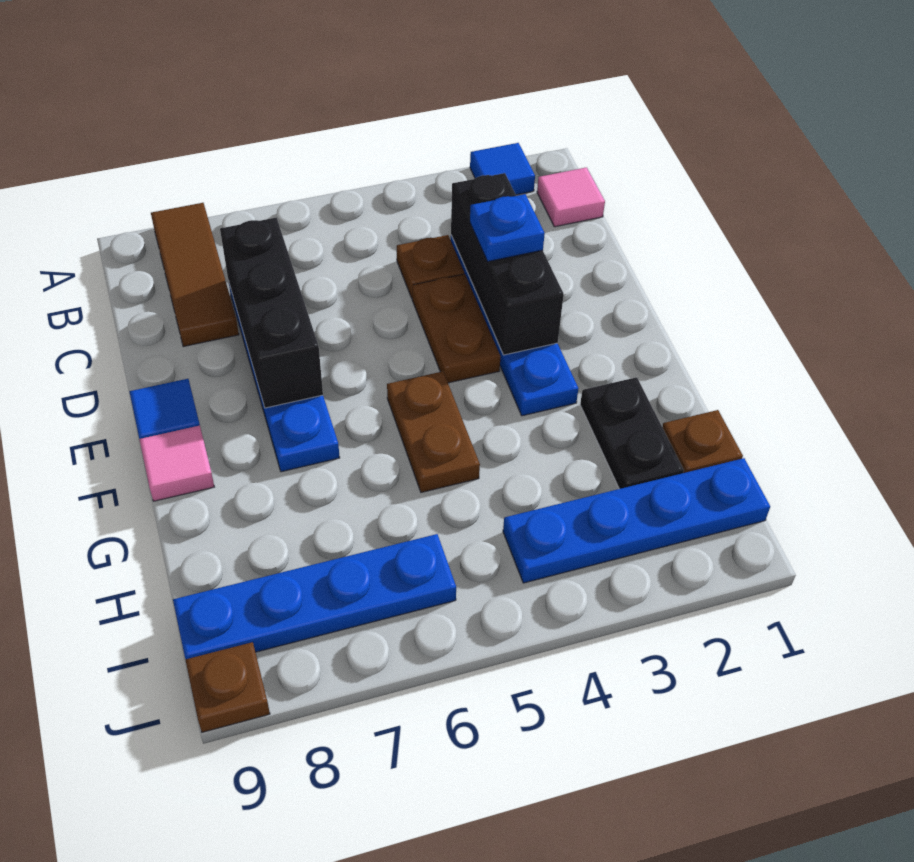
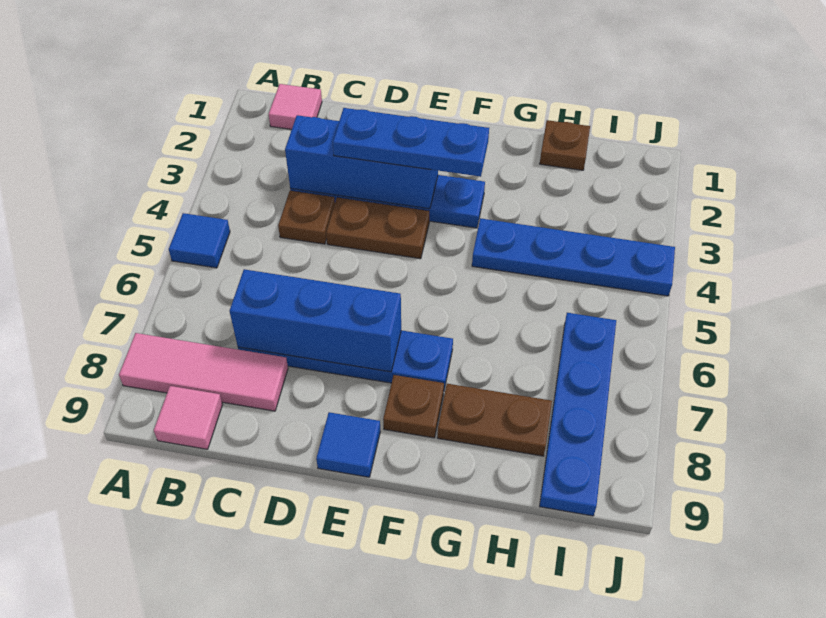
blue tile A2 level 1 -> blue tile A5 level 1
brown tile A8:C8 level 1 -> pink tile A8:C8 level 1
black brick C3:E3 level 2 -> blue brick C3:E3 level 2
black brick C7:E7 level 2 -> blue brick C7:E7 level 2
blue plate D3 level 3 -> blue plate D3:F3 level 3
brown plate F5:G5 level 1 -> brown plate G8:H8 level 1
pink tile F9 level 1 -> pink tile B9 level 1
black plate G2:H2 level 1 -> none
blue plate I1:I4 level 1 -> blue plate G4:J4 level 1
brown plate J9 level 1 -> brown plate F8 level 1

